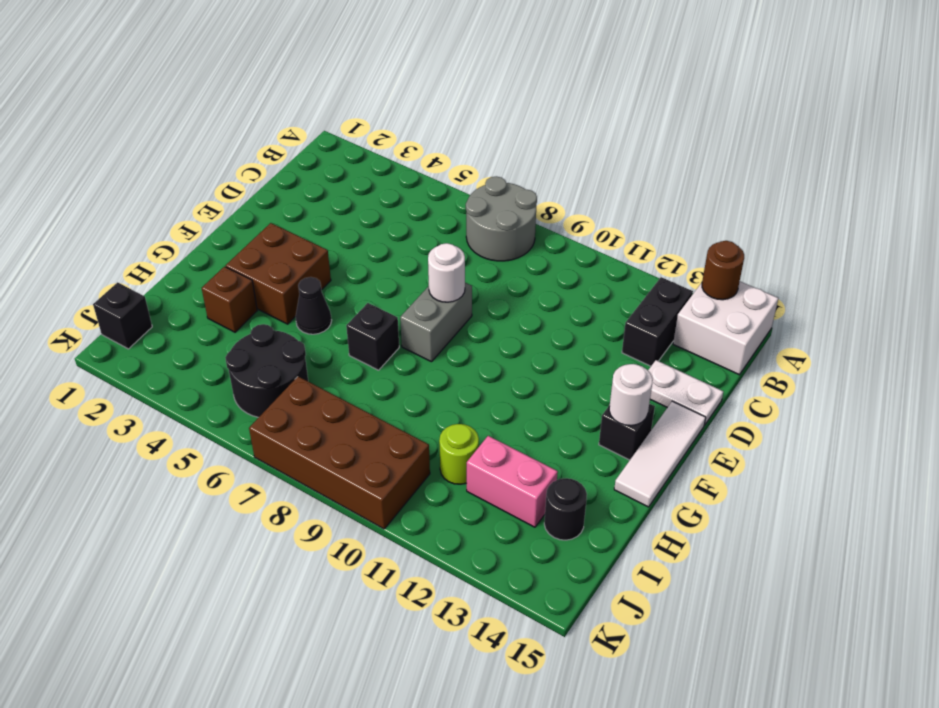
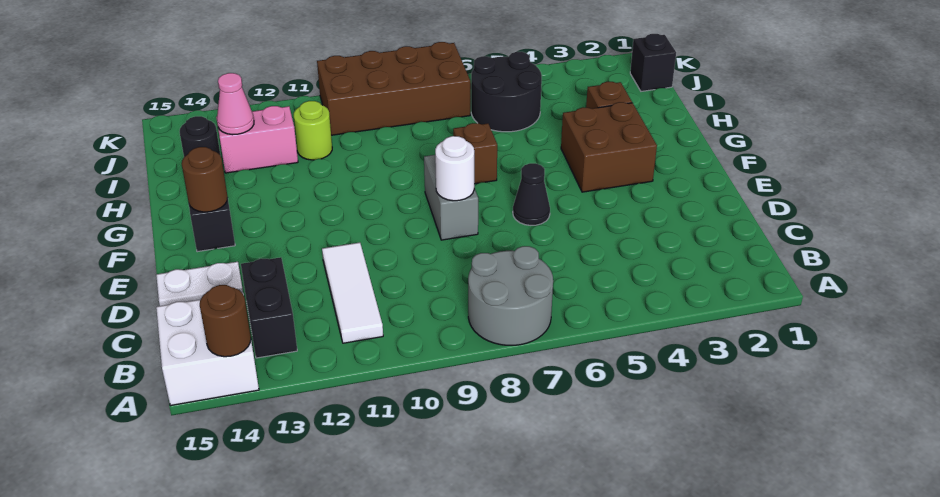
white tile E15:G15 level 1 -> white tile B11:D11 level 1
white round brick F14 level 2 -> brown round brick F14 level 2
black cone G5 level 1 -> black cone E6 level 1
black brick G7 level 1 -> brown brick G7 level 1
none -> pink cone I13 level 2

